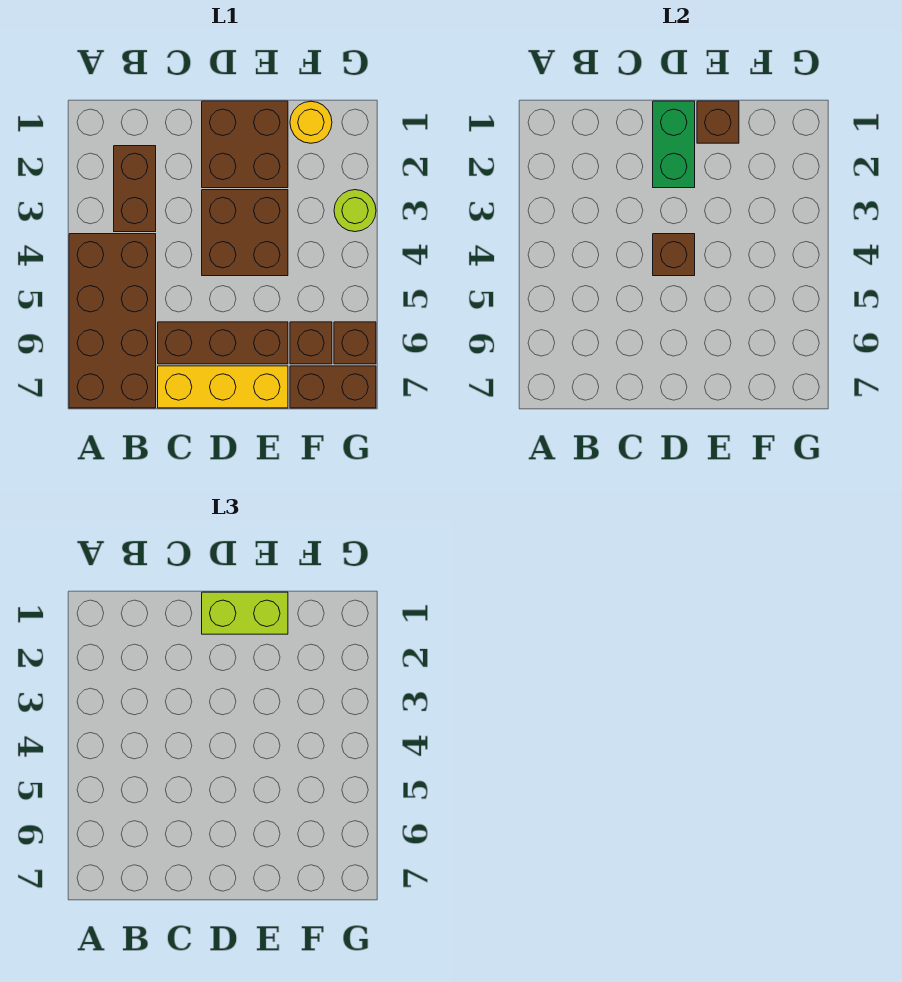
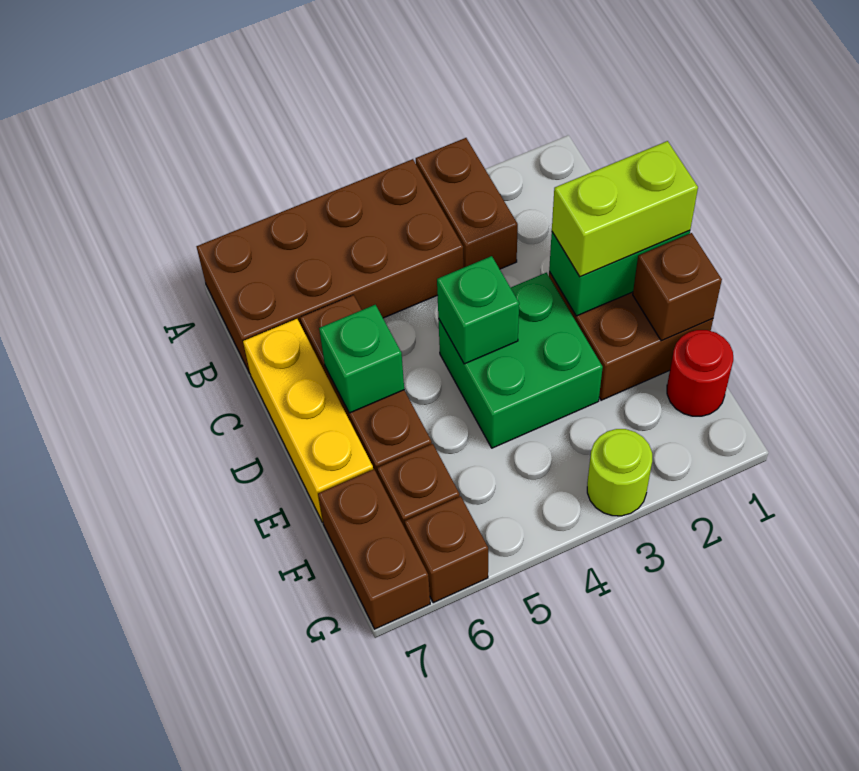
brown brick B2:B3 level 1 -> brown brick A3:B3 level 1
lime brick D1:E1 level 3 -> lime brick D1:D2 level 3
brown brick D3:E4 level 1 -> green brick D3:E4 level 1
brown brick D4 level 2 -> green brick D4 level 2
none -> green brick D6 level 2
yellow round brick F1 level 1 -> red round brick F1 level 1

